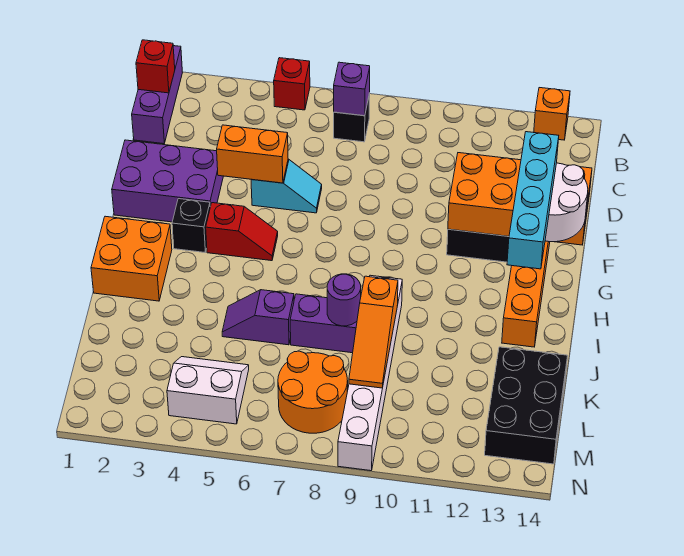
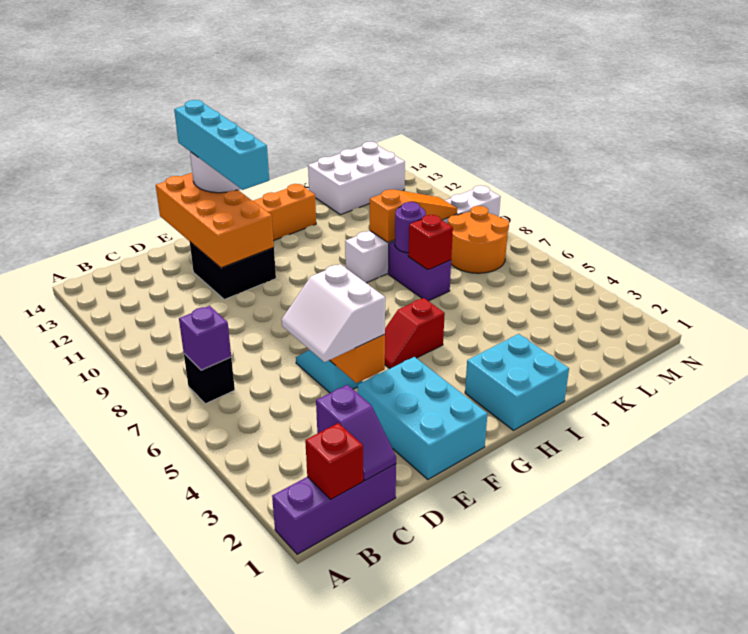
red brick A5 level 1 -> red brick J7 level 2
orange brick A13 level 1 -> none
purple brick E1:F3 level 1 -> cyan brick E1:F3 level 1
cyan brick F13:I13 level 4 -> cyan brick F11:F14 level 4
black brick G3 level 1 -> none
red slope G4:G5 level 1 top 4 -> red slope G5:H5 level 1 top H
orange brick H1:I2 level 1 -> cyan brick H1:I2 level 1
purple slope J5:J6 level 1 top 6 -> purple slope C1:C2 level 2 top 2
black brick K13:M14 level 1 -> white brick K13:M14 level 1
white slope L4:M5 level 1 top M -> white slope D4:E5 level 3 top E

